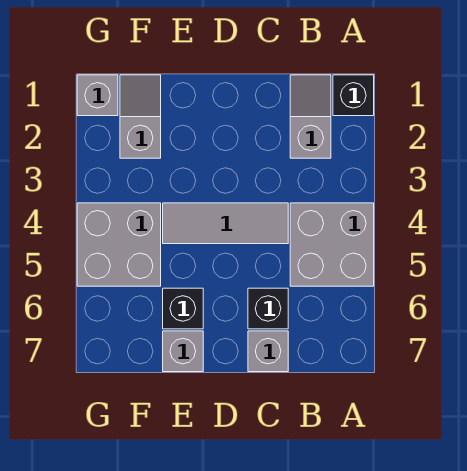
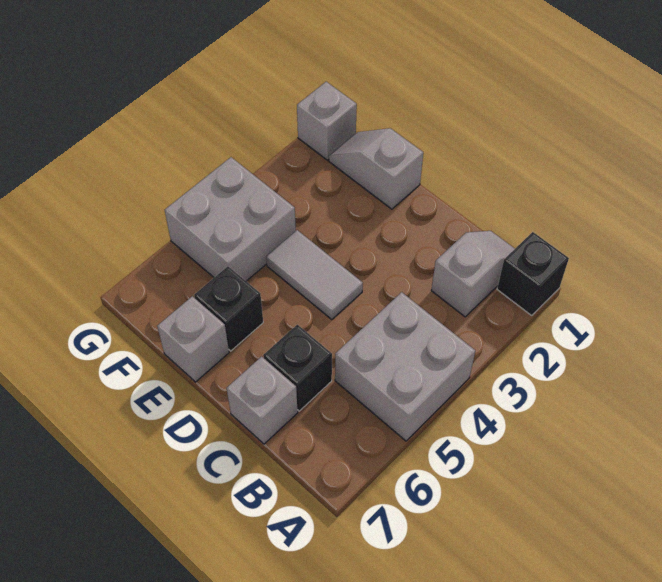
grey tile C4:E4 level 1 -> grey tile D4:E4 level 1
grey slope F1:F2 level 1 top 2 -> grey slope E1:F1 level 1 top E

